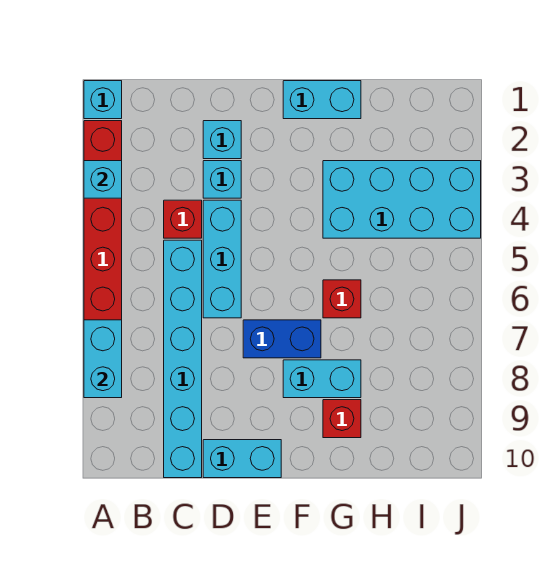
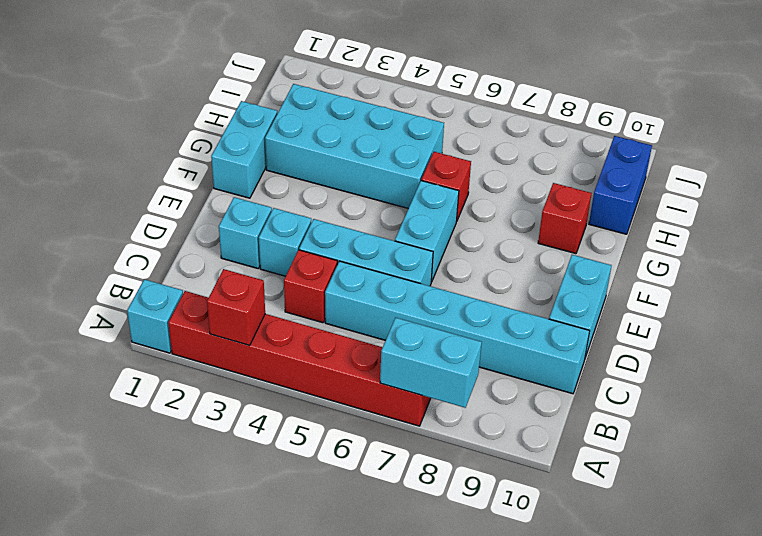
cyan brick A3 level 2 -> red brick A3 level 2
blue brick E7:F7 level 1 -> blue brick H10:I10 level 1
cyan brick F8:G8 level 1 -> cyan brick E6:F6 level 1
cyan brick G3:J4 level 1 -> cyan brick G2:H5 level 1

